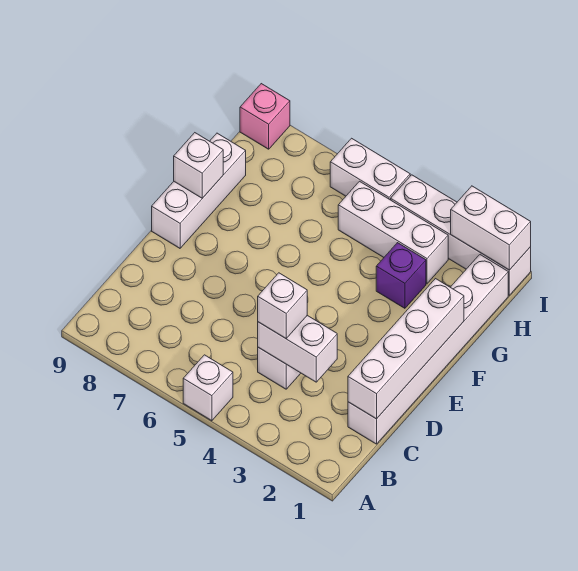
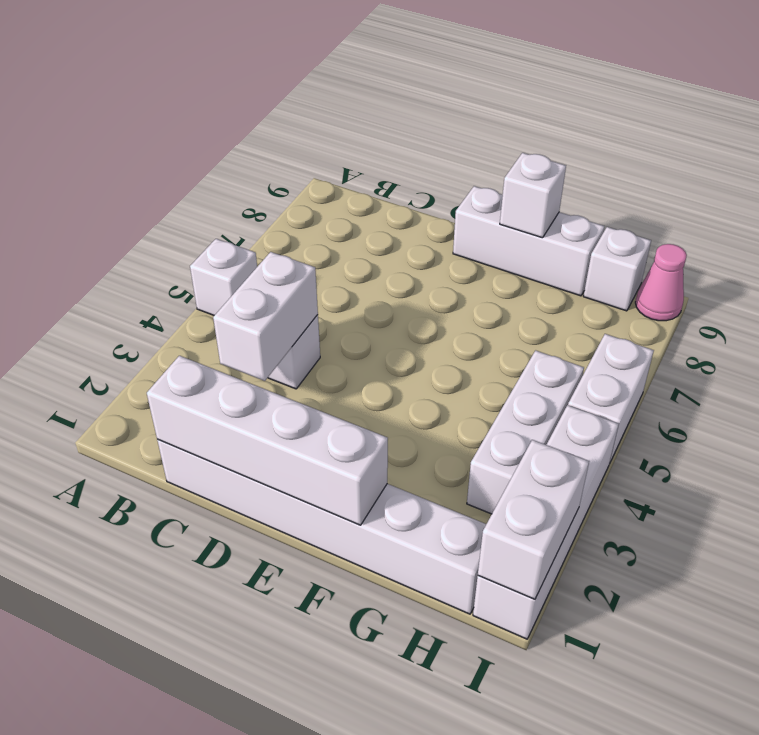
white brick C4 level 3 -> white brick H9 level 1
purple brick G3 level 1 -> none
pink brick I9 level 1 -> pink cone I9 level 1

